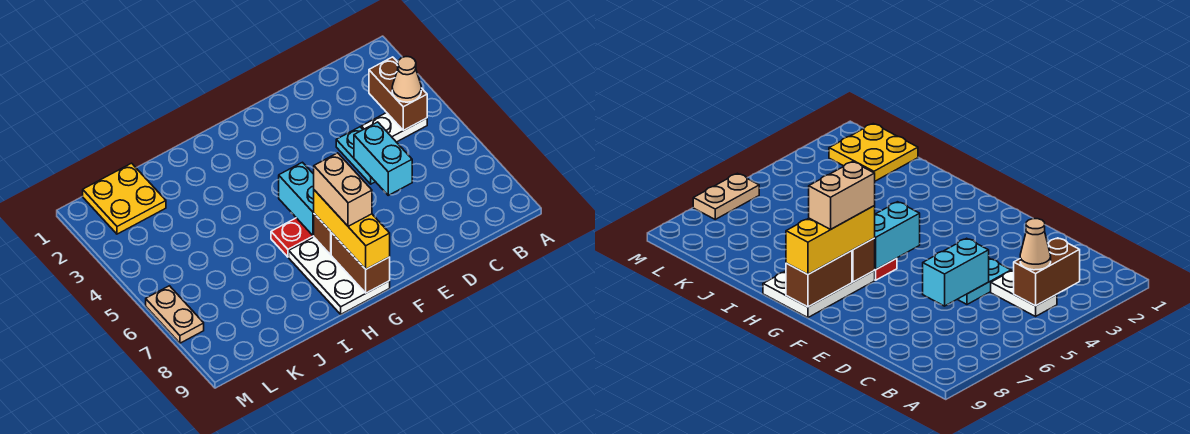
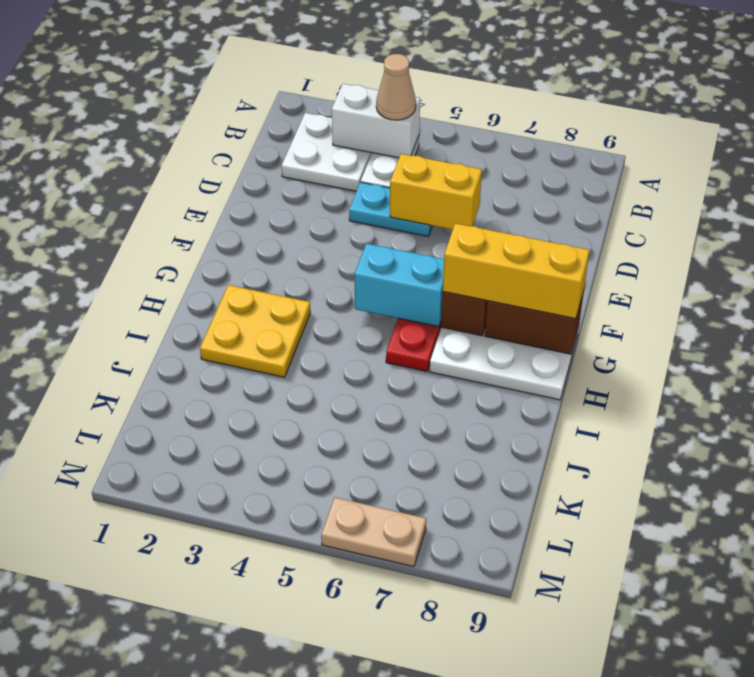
none -> white plate B2:C3 level 1
brown brick B3:B4 level 2 -> white brick B3:B4 level 2
cyan brick D5:D6 level 2 -> yellow brick D5:D6 level 2
tan brick G7:G8 level 4 -> none
yellow plate K1:L2 level 1 -> yellow plate H2:I3 level 1

